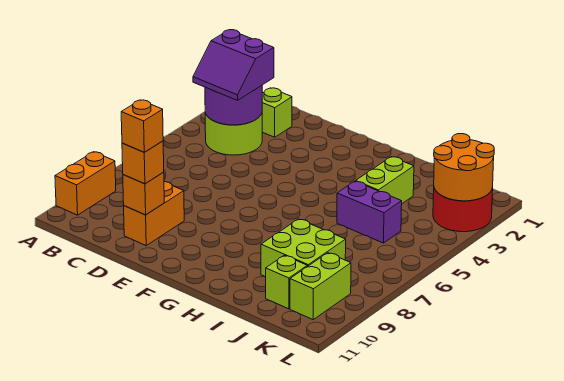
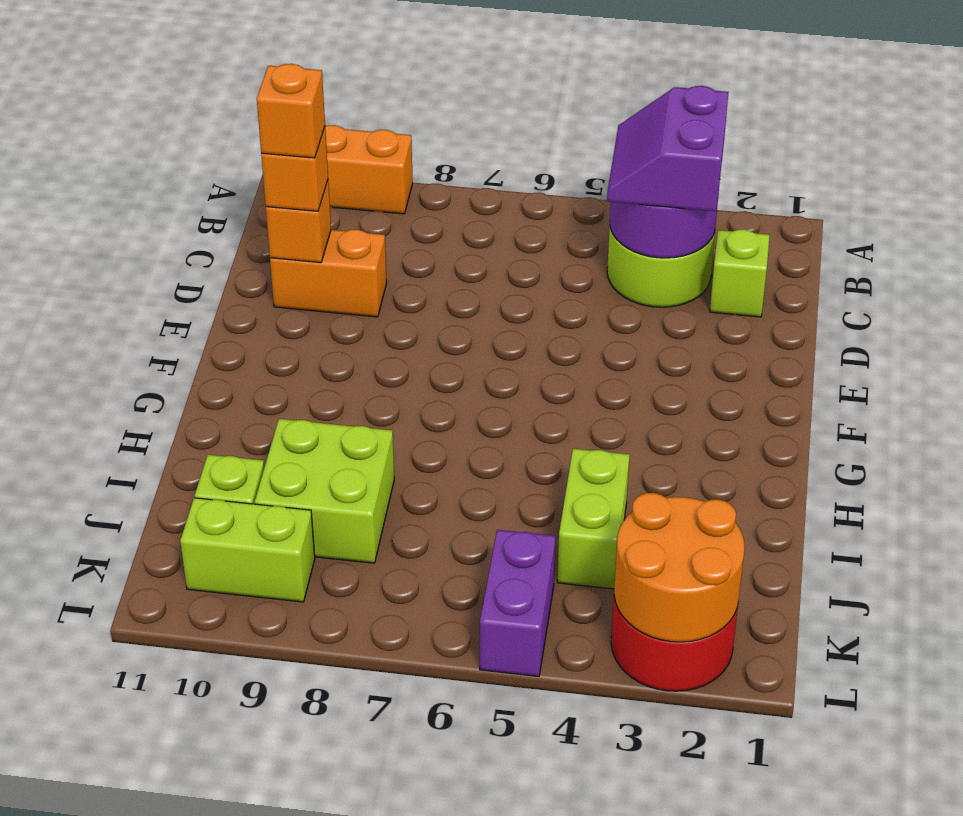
lime brick I3:I4 level 1 -> lime brick I4:J4 level 1
purple brick I5:J5 level 1 -> purple brick K5:L5 level 1

